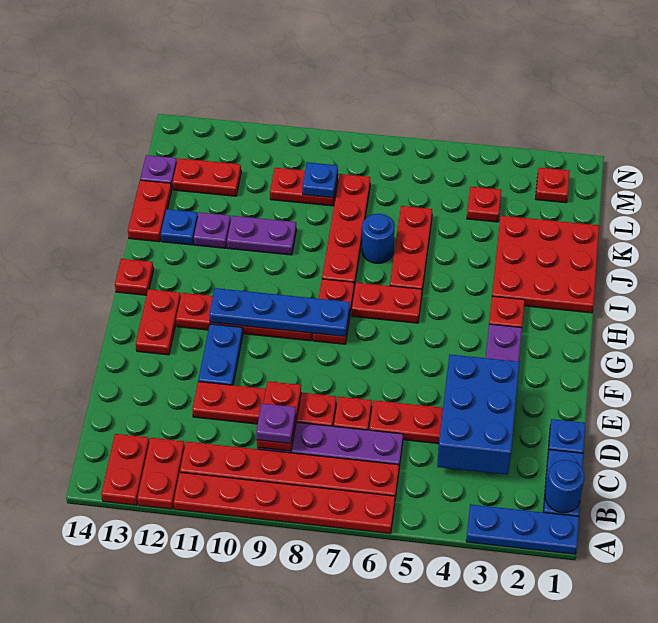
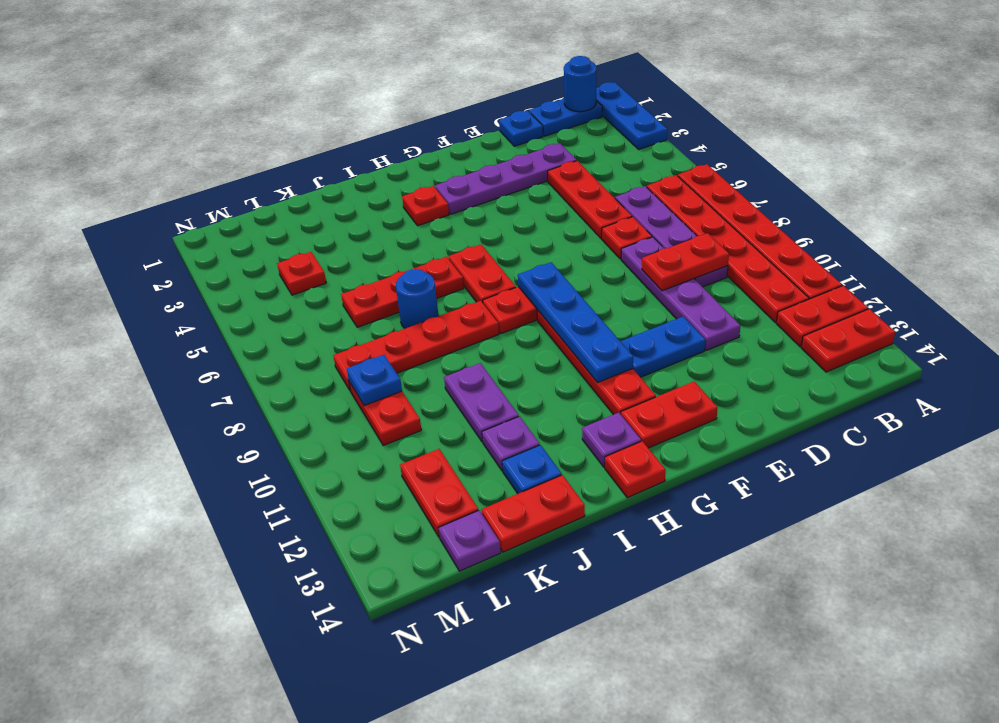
blue brick C3:E4 level 2 -> none
purple plate C9 level 3 -> purple plate H13 level 1
red plate D8:D11 level 1 -> purple plate D8:D11 level 1
red plate I1:K3 level 1 -> none
red plate M2 level 1 -> none

